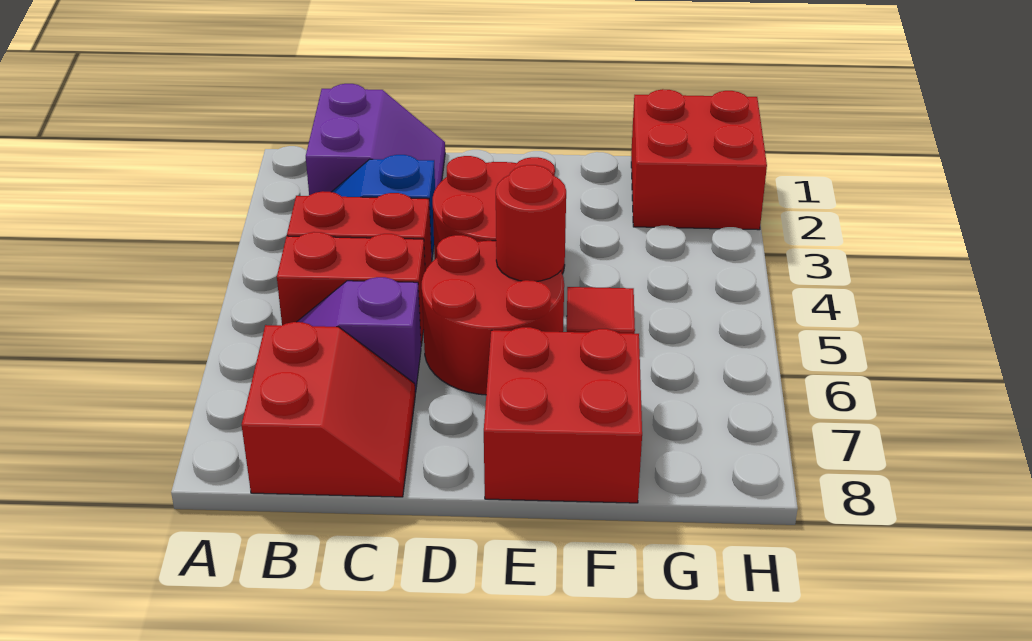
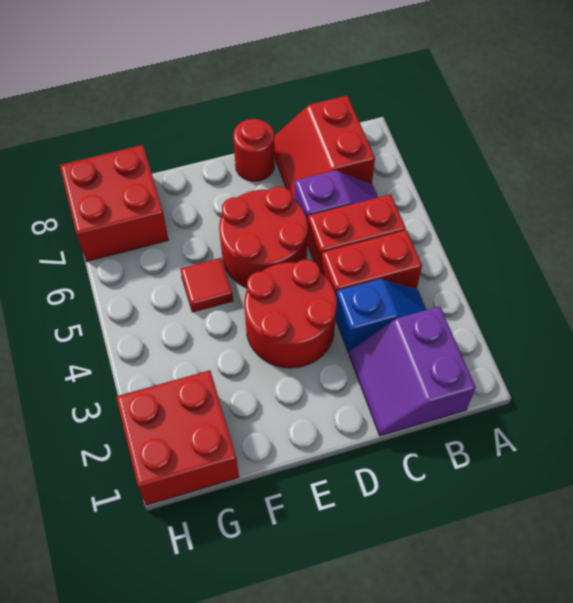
red round brick E5 level 2 -> red round brick D8 level 1
red brick E7:F8 level 1 -> red brick G7:H8 level 1

